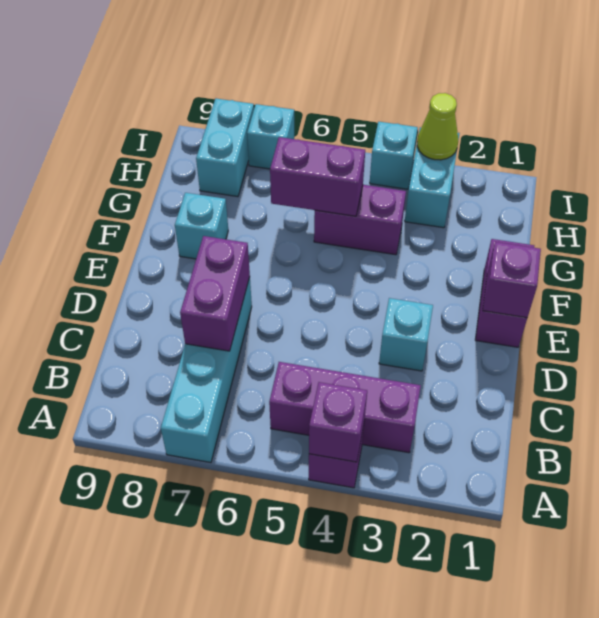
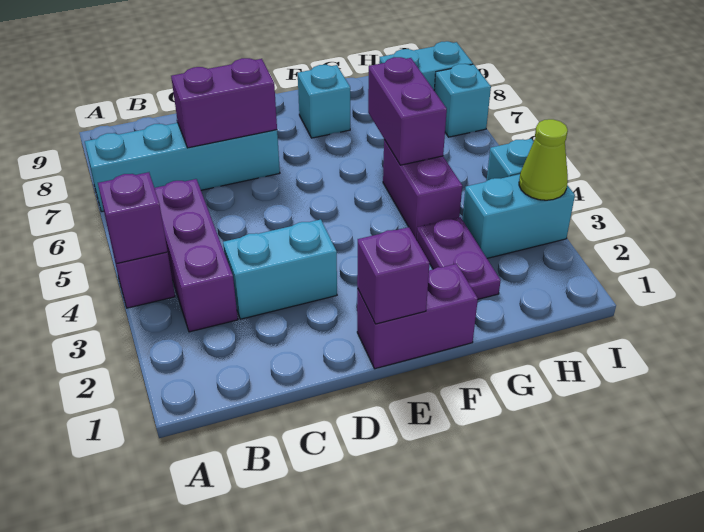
cyan brick D3 level 1 -> cyan brick C3:D3 level 1
none -> purple plate G2:G3 level 1

